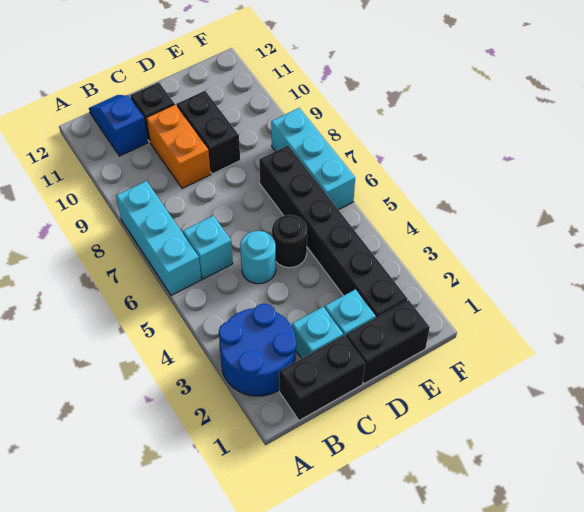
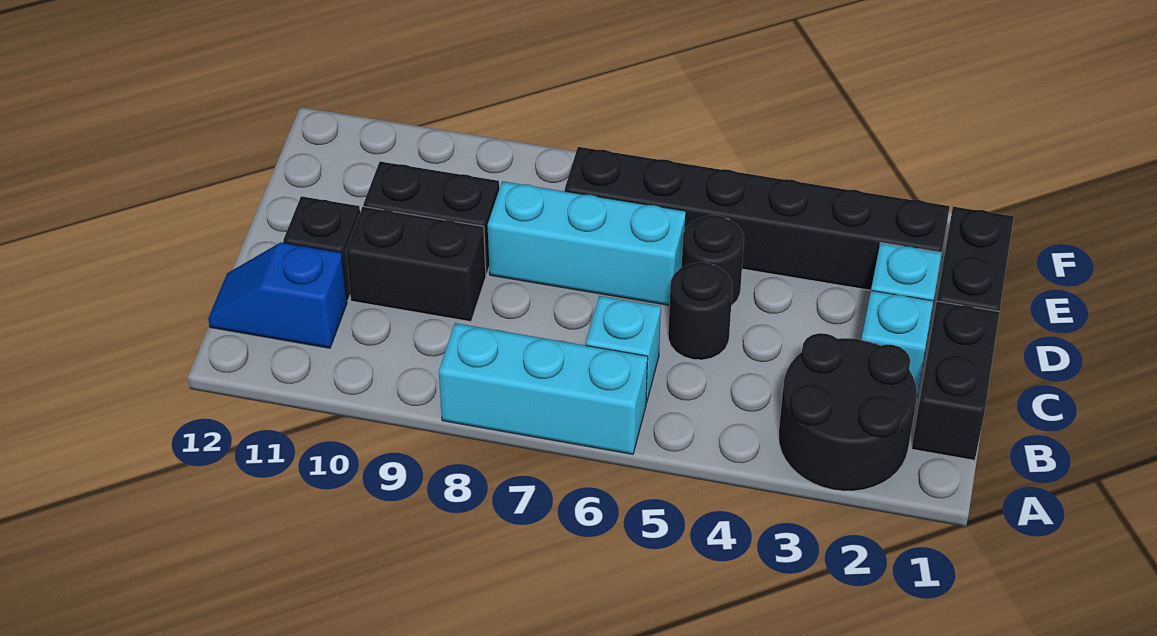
blue round brick A2:B3 level 1 -> black round brick A2:B3 level 1
cyan round brick C5 level 1 -> black round brick C5 level 1
orange brick C9:C10 level 1 -> black brick C9:C10 level 1
cyan brick F6:F8 level 1 -> cyan brick D6:D8 level 1

